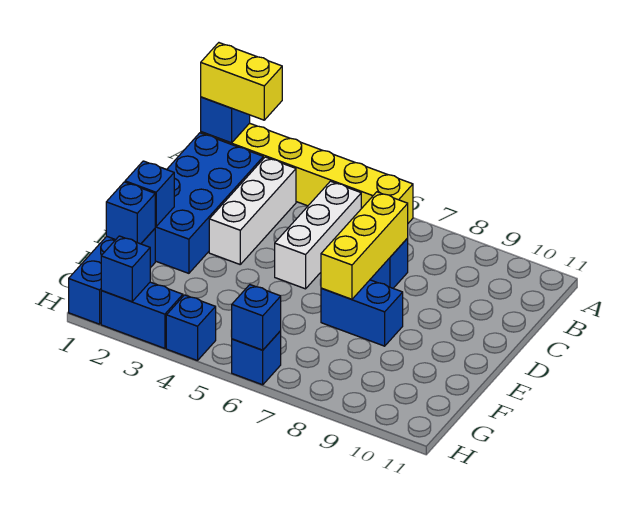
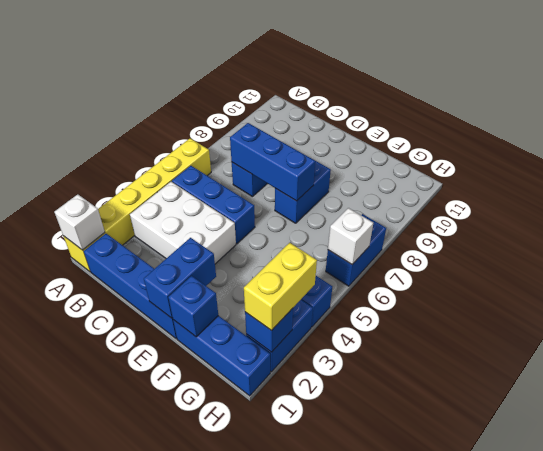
blue brick A1 level 2 -> white brick A1 level 2
yellow brick A1:A2 level 3 -> yellow brick H2:H3 level 3
blue brick B1:E2 level 1 -> blue brick B1:E1 level 1
white brick B3:D3 level 1 -> white brick B3:D4 level 1
white brick B5:D5 level 1 -> blue brick B5:D5 level 1
yellow brick C7:E7 level 2 -> blue brick C7:E7 level 2
blue brick E1 level 2 -> blue brick E1:E2 level 2
blue brick H6 level 1 -> blue brick H6:H7 level 1
blue brick H6 level 2 -> white brick H6 level 2

